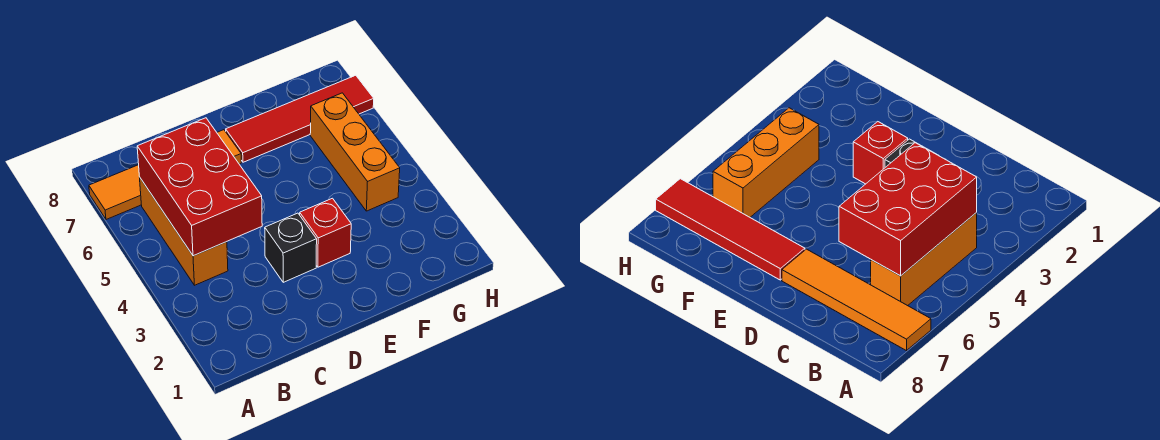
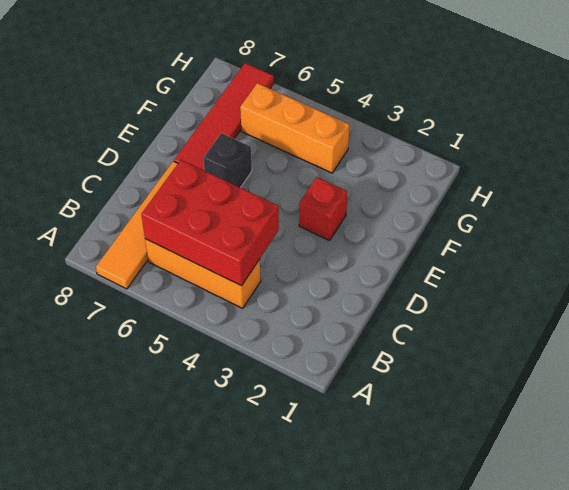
black brick D3 level 1 -> black brick E6 level 1

